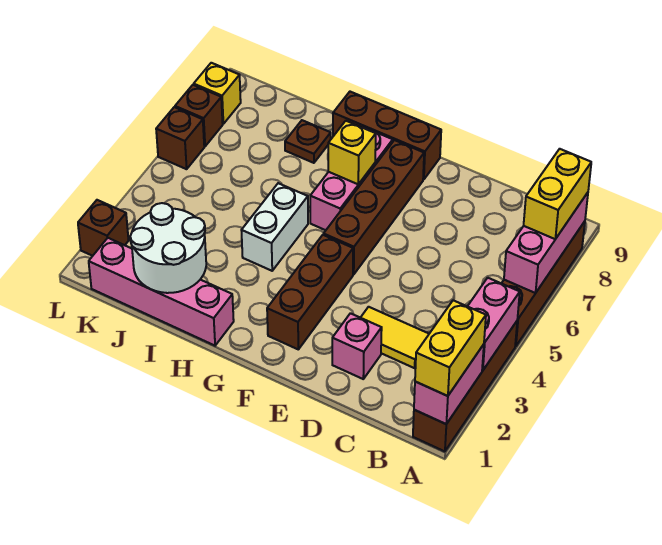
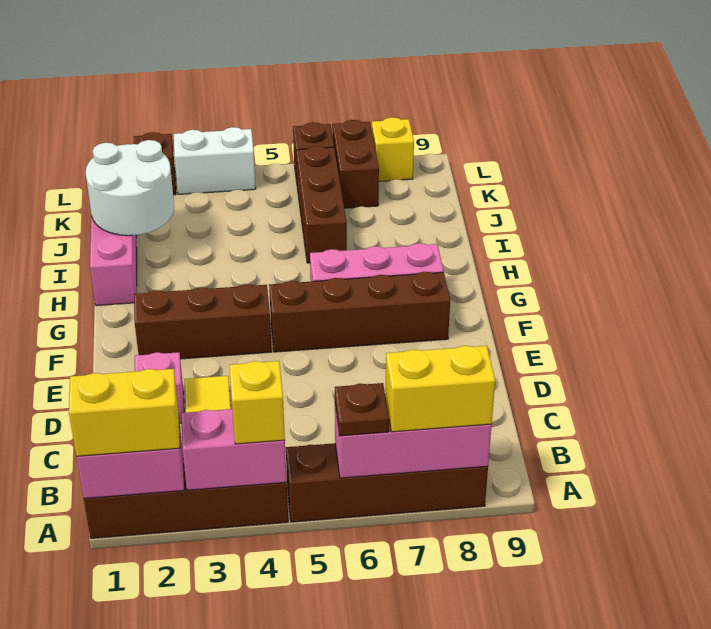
brown brick F9:H9 level 1 -> brown brick I6:K6 level 1
yellow brick G7 level 2 -> yellow brick A4 level 3
white brick H4:H5 level 1 -> white brick L3:L4 level 1
brown plate I8 level 1 -> brown plate A6 level 3
brown brick L7 level 1 -> brown brick K7:L7 level 1

